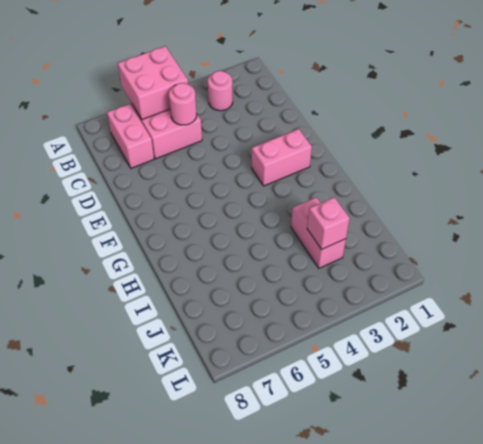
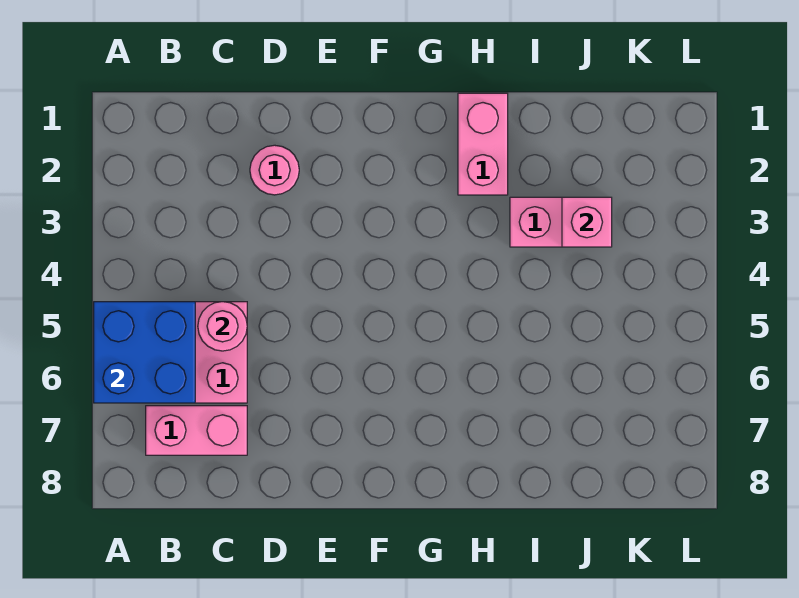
pink brick A5:B6 level 2 -> blue brick A5:B6 level 2
pink round brick B3 level 1 -> pink round brick D2 level 1
pink brick F2:F3 level 1 -> pink brick H1:H2 level 1

